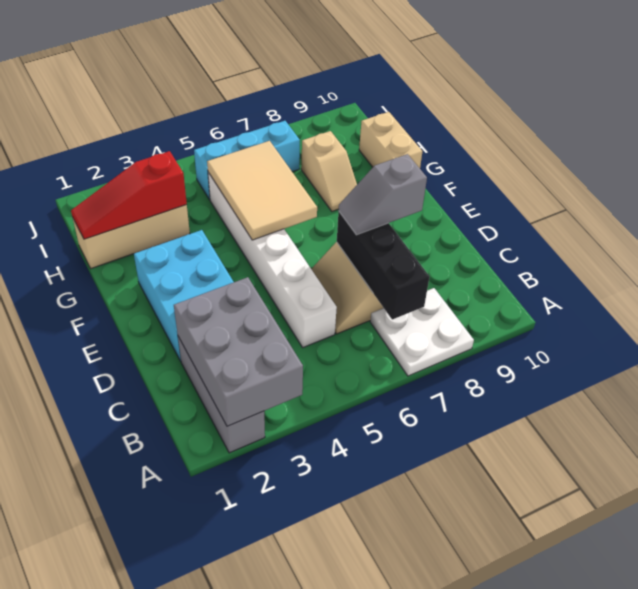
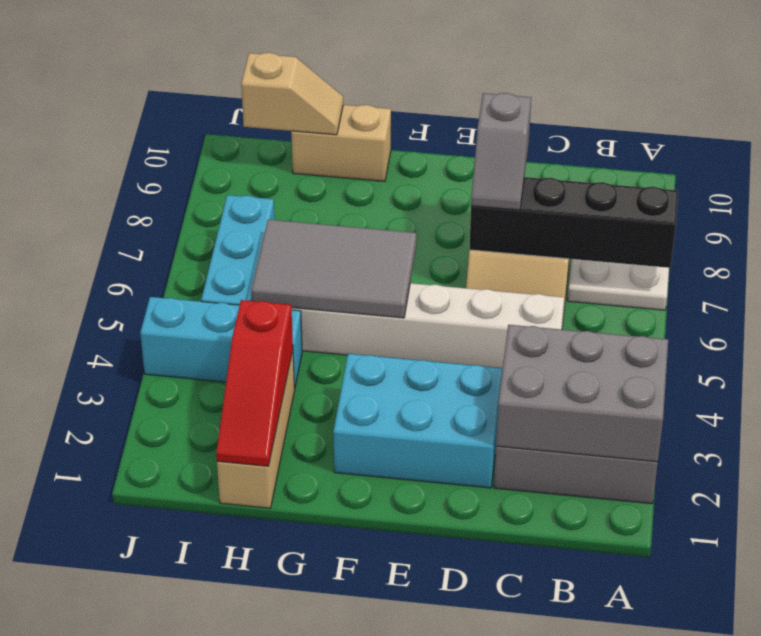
black brick B7:D7 level 2 -> black brick A7:D7 level 2
tan tile F5:H6 level 2 -> grey tile F5:H6 level 2
tan slope G8:H8 level 1 top H -> tan slope H10:I10 level 2 top I
none -> cyan brick H4:J4 level 1

